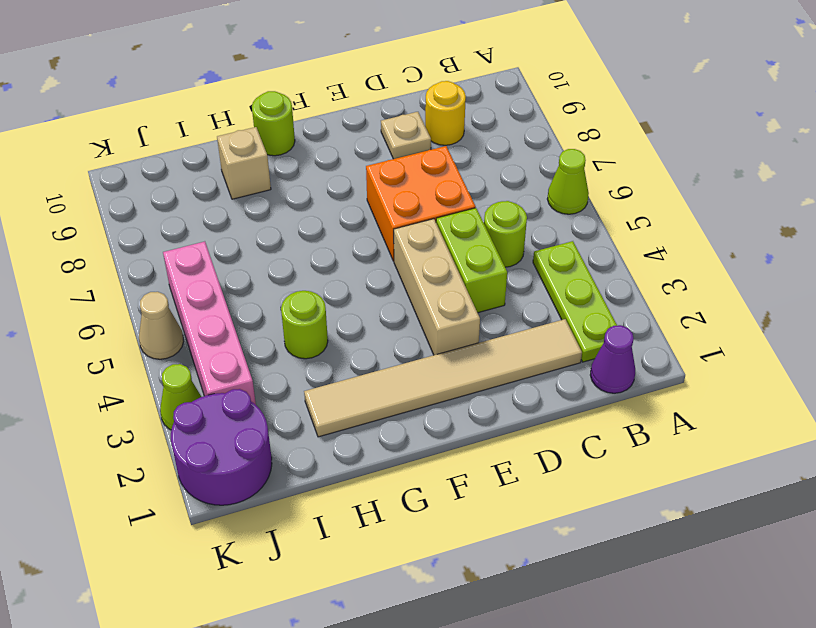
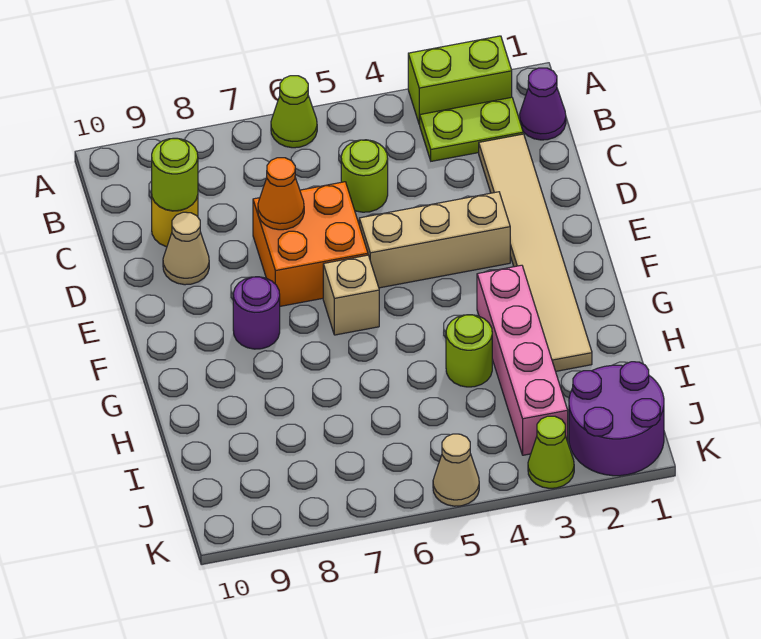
lime plate B2:B4 level 1 -> lime plate B2:B3 level 1
lime brick D4:D5 level 1 -> lime brick A2:A3 level 1
none -> orange cone D7 level 2
tan plate D9 level 1 -> tan cone D9 level 1
none -> purple round brick F8 level 1
lime round brick G10 level 1 -> lime round brick C9 level 2
tan brick H9 level 1 -> tan brick F6 level 1
pink brick J3:J6 level 1 -> pink brick G3:J3 level 1

